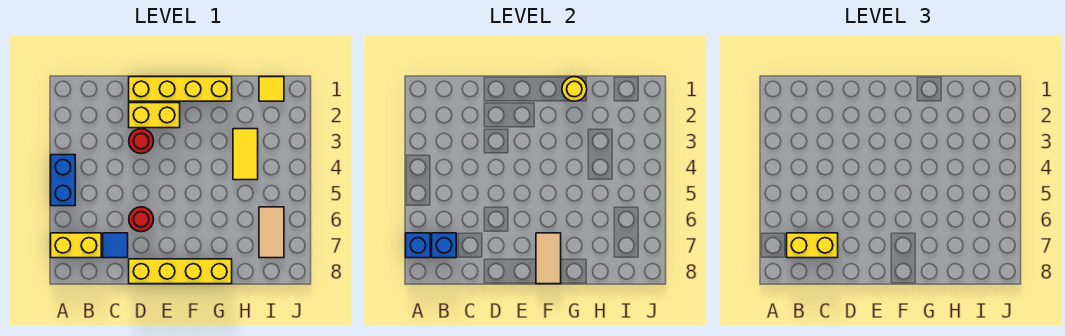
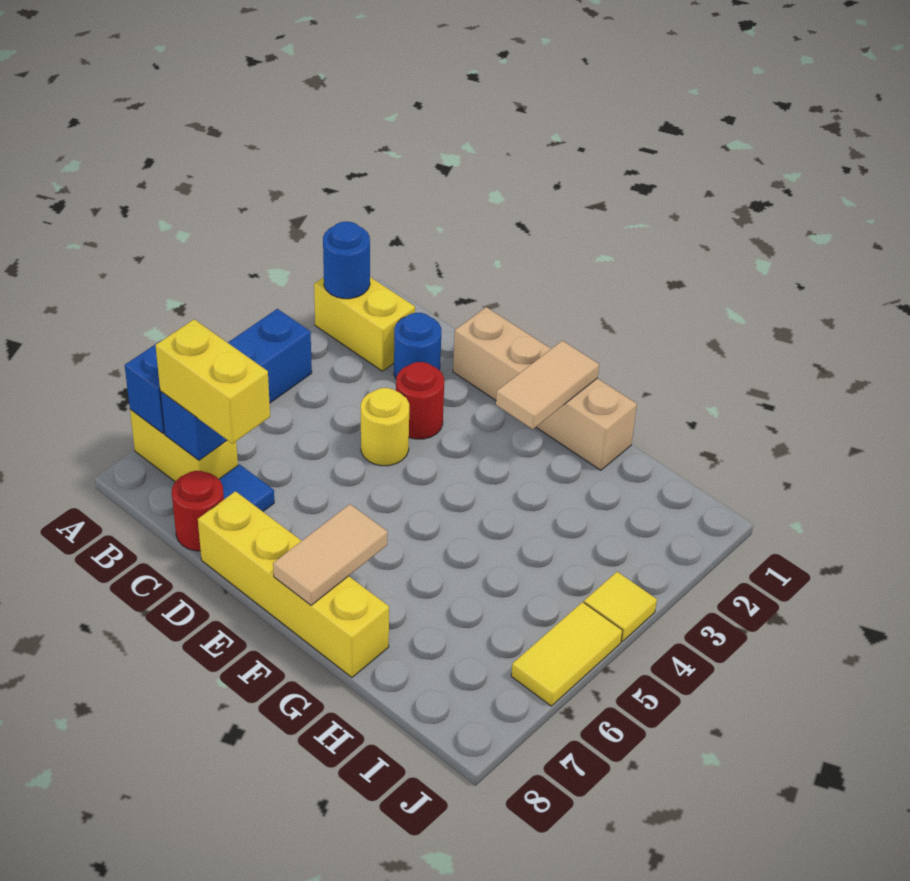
none -> blue round brick A2 level 2
none -> blue round brick C2 level 1
yellow brick D1:G1 level 1 -> tan brick D1:G1 level 1
yellow brick D2:E2 level 1 -> yellow brick A2:B2 level 1
red round brick D6 level 1 -> red round brick C8 level 1
yellow round brick G1 level 2 -> yellow round brick D4 level 1
yellow tile H3:H4 level 1 -> yellow tile J5:J6 level 1
yellow tile I1 level 1 -> yellow tile J4 level 1
tan tile I6:I7 level 1 -> tan tile F1:F2 level 2

